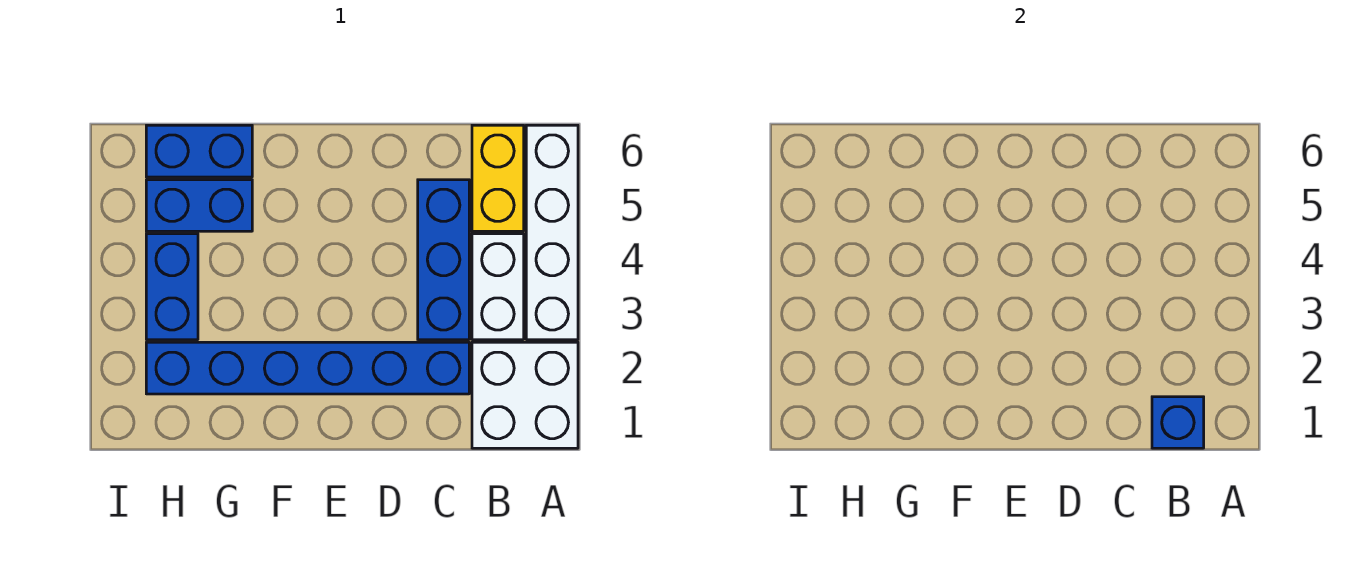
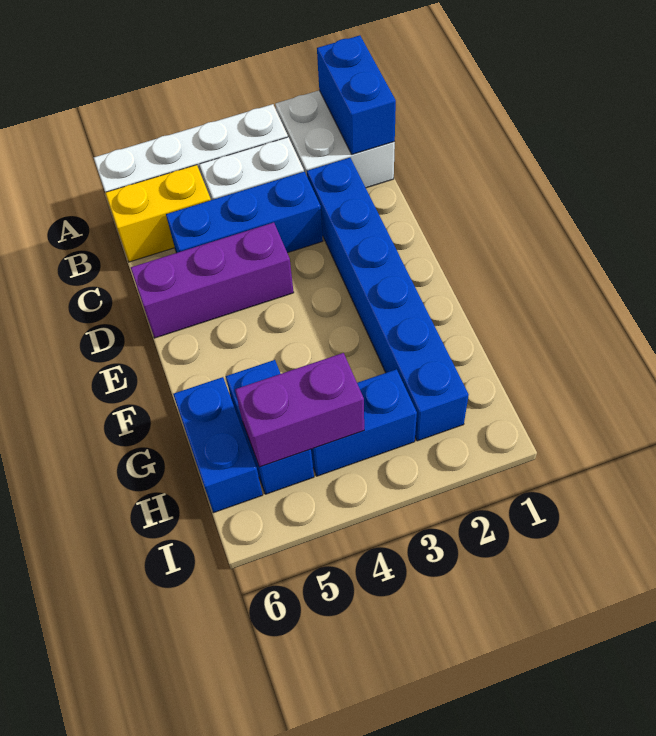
blue brick B1 level 2 -> blue brick A1:B1 level 2
none -> purple brick D4:D6 level 1
none -> purple brick H4:H5 level 2

